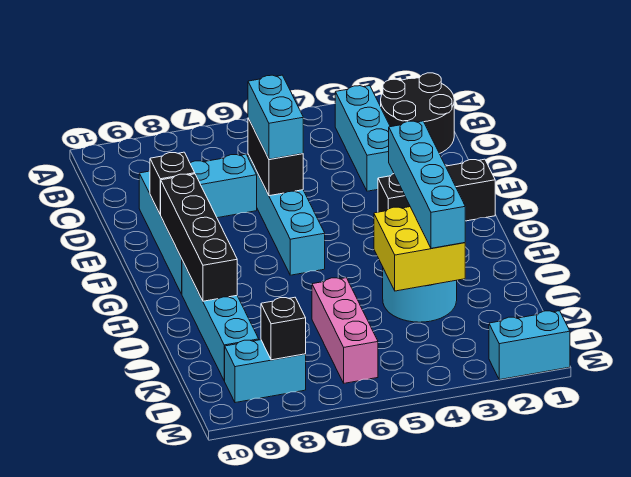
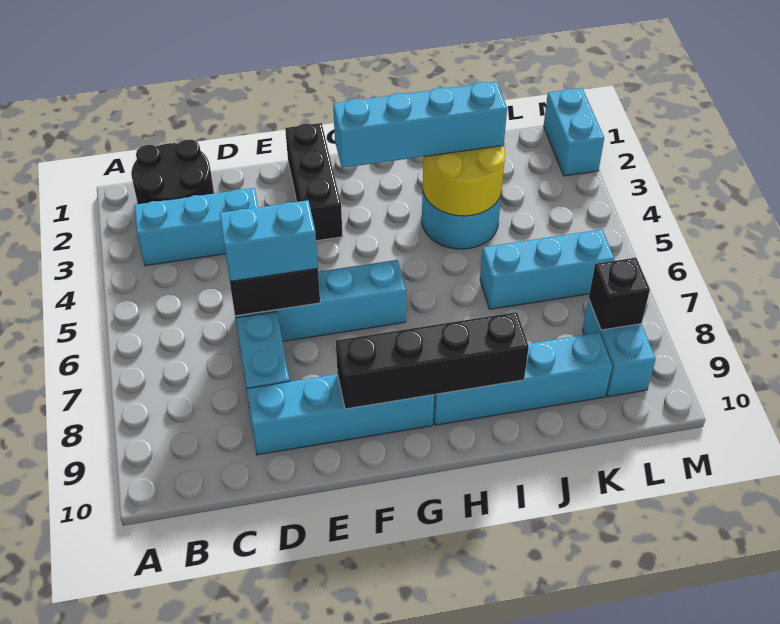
black brick E9 level 2 -> none
yellow brick I3:J4 level 2 -> yellow round brick I3:J4 level 2
pink brick J6:L6 level 1 -> cyan brick J6:L6 level 1

